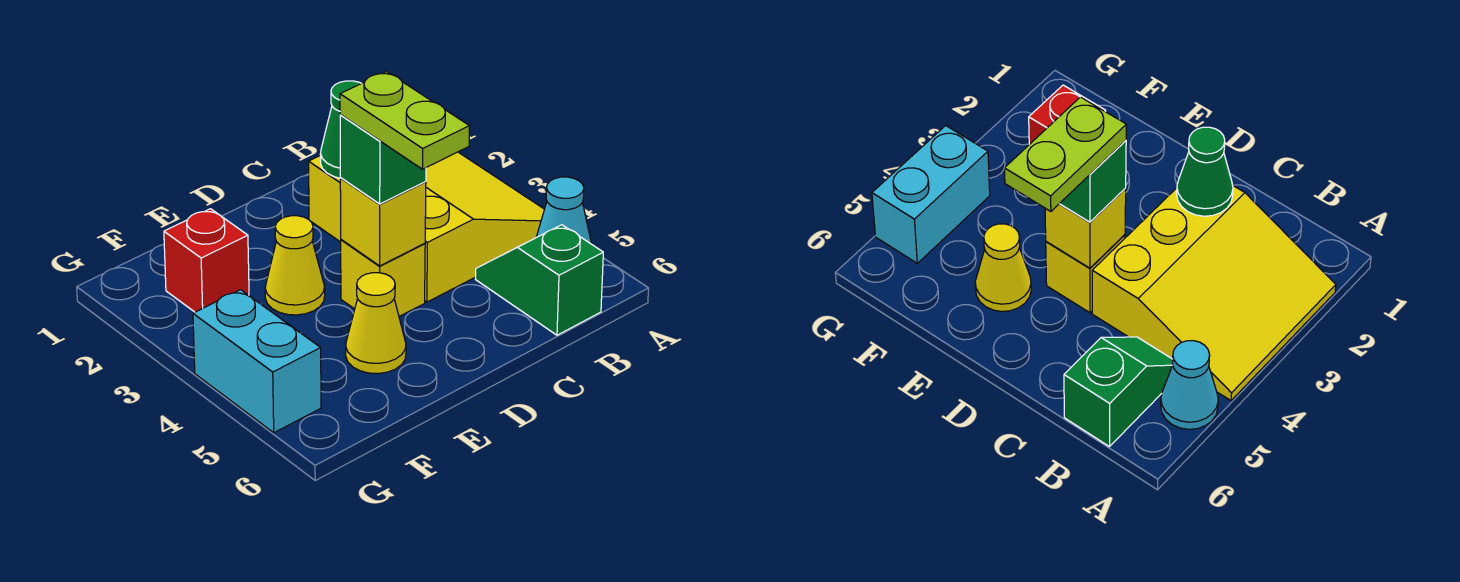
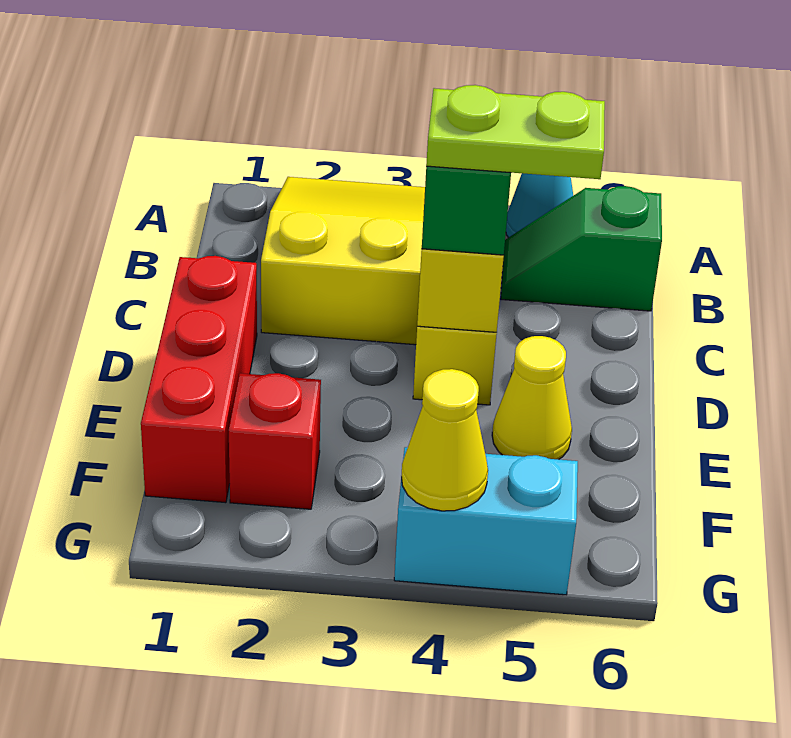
green cone C2 level 2 -> none
none -> red brick D1:F1 level 1
yellow cone E3 level 1 -> yellow cone G4 level 2

